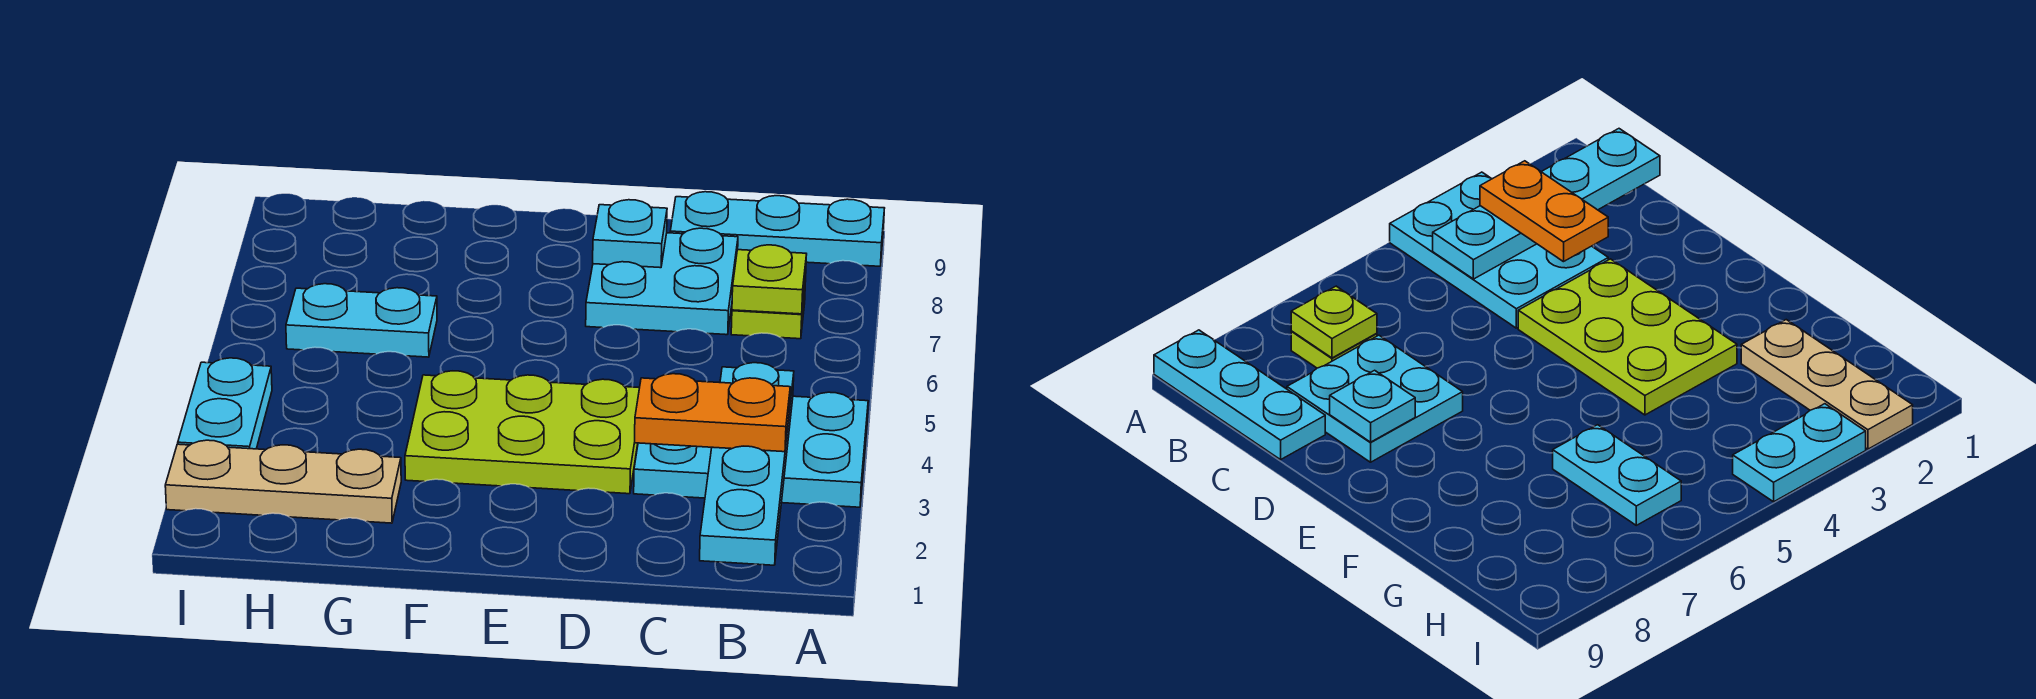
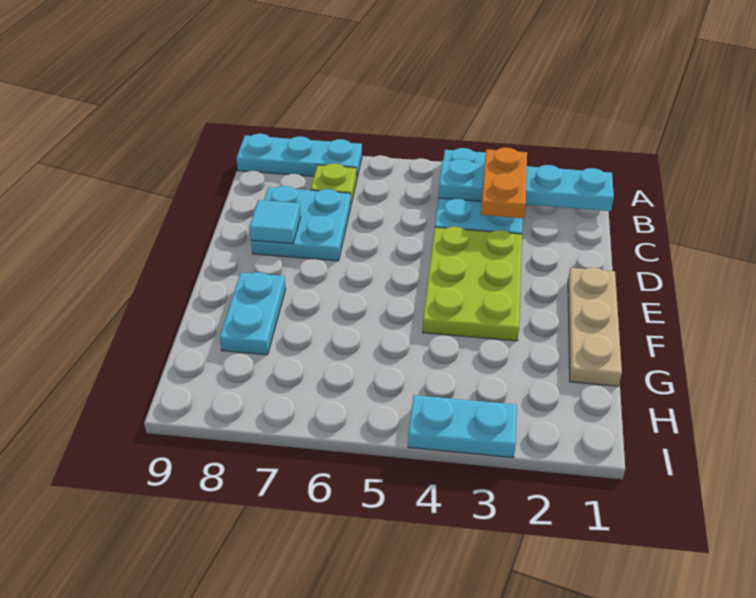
cyan plate A9:C9 level 1 -> cyan plate A7:A9 level 1
lime plate B7 level 2 -> none
cyan plate D8 level 2 -> cyan tile D8 level 2
tan plate G2:I2 level 1 -> tan plate E1:G1 level 1
cyan plate G6:H6 level 1 -> cyan plate F8:G8 level 1

